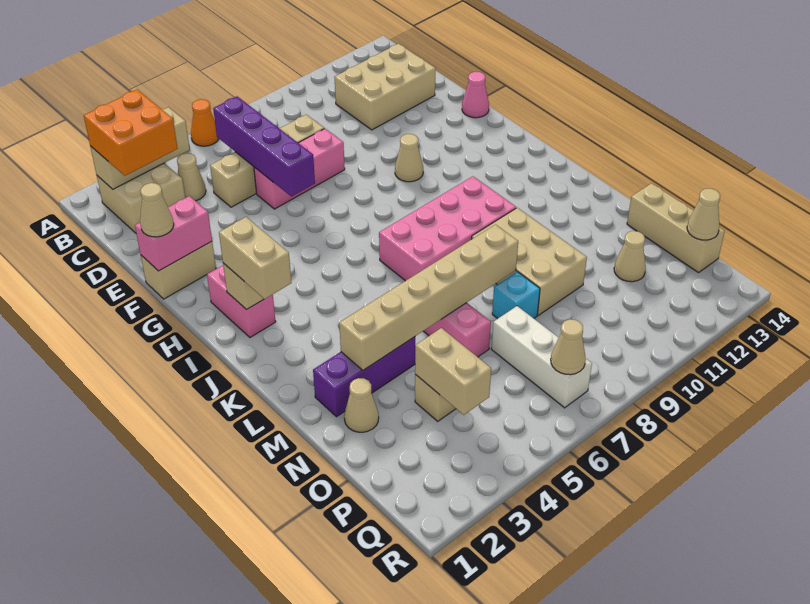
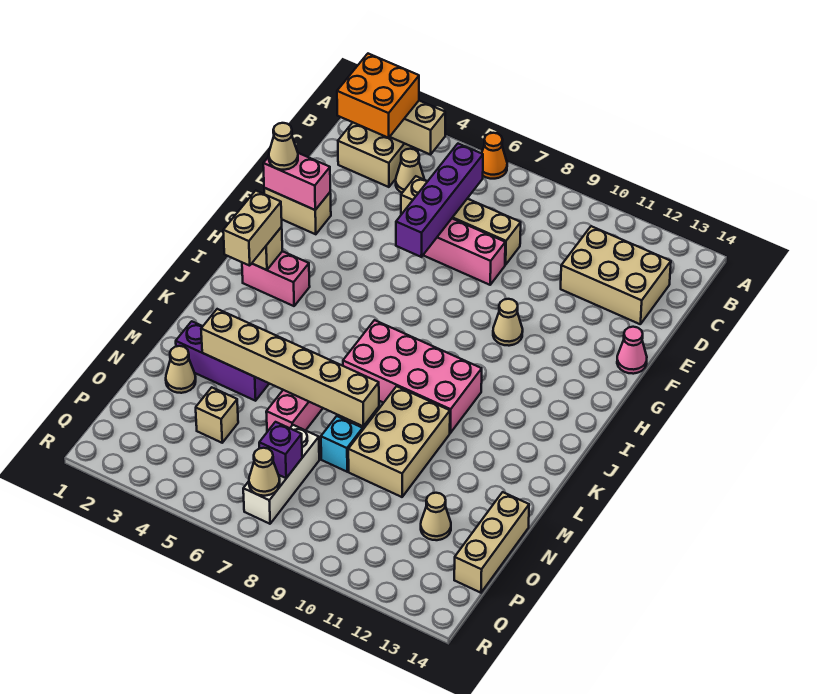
pink brick H2:I2 level 1 -> pink brick I2:I3 level 1
tan brick O4:P4 level 2 -> none
none -> purple brick P7 level 2
tan cone P14 level 2 -> none

